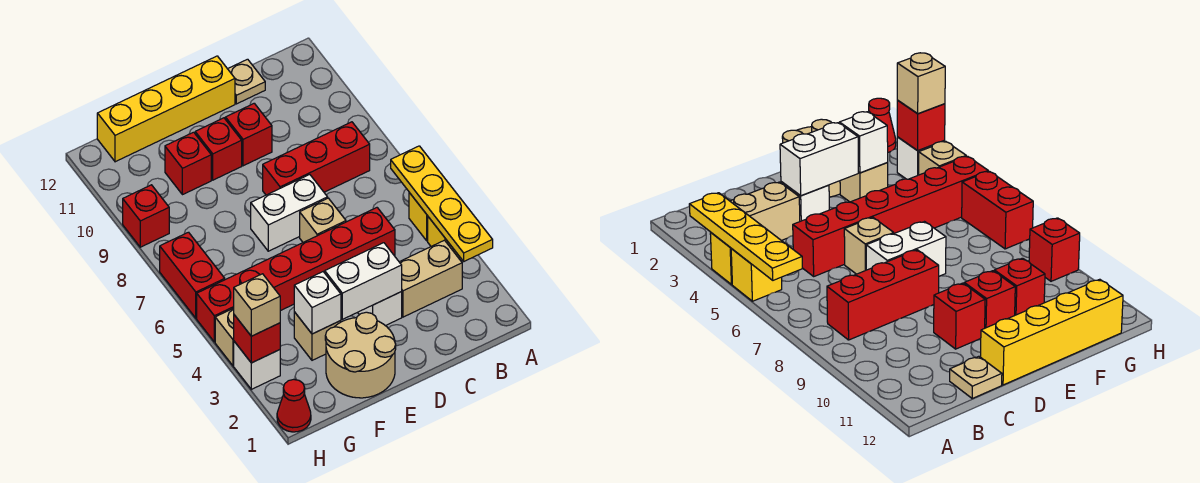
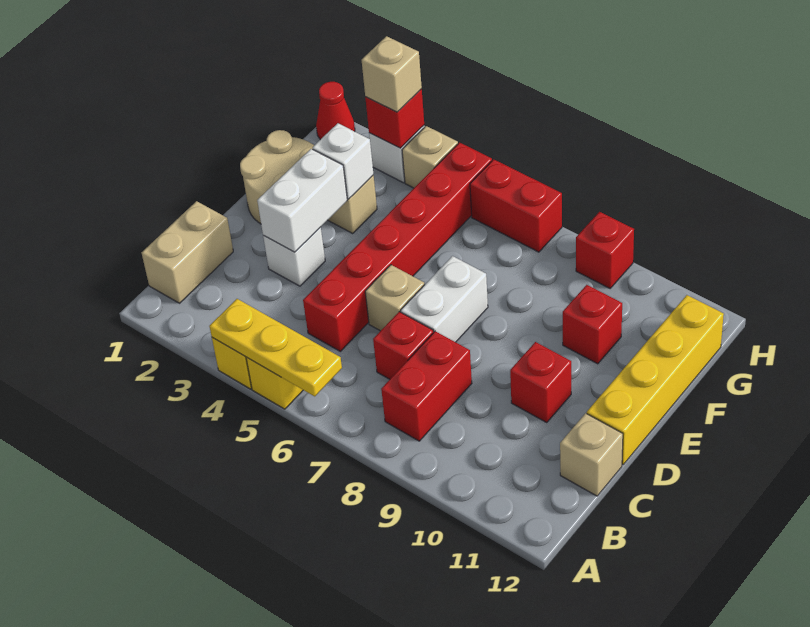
yellow plate A3:A6 level 2 -> yellow plate A4:A6 level 2
tan brick B3:C3 level 1 -> tan brick B1:C1 level 1
red brick B8:D8 level 1 -> red brick B8:C8 level 1
tan plate C12 level 1 -> tan brick C12 level 1
red brick E10 level 1 -> red brick C7 level 1

